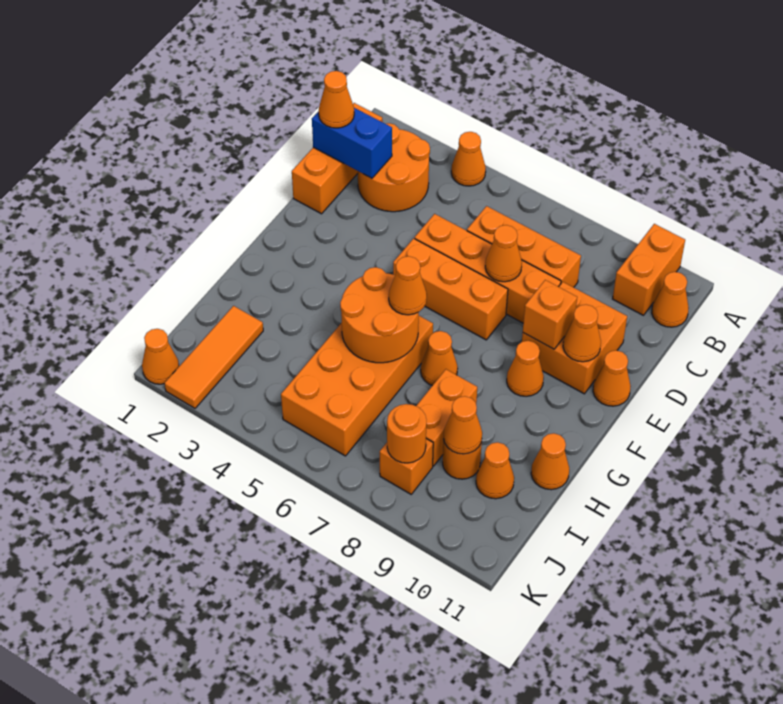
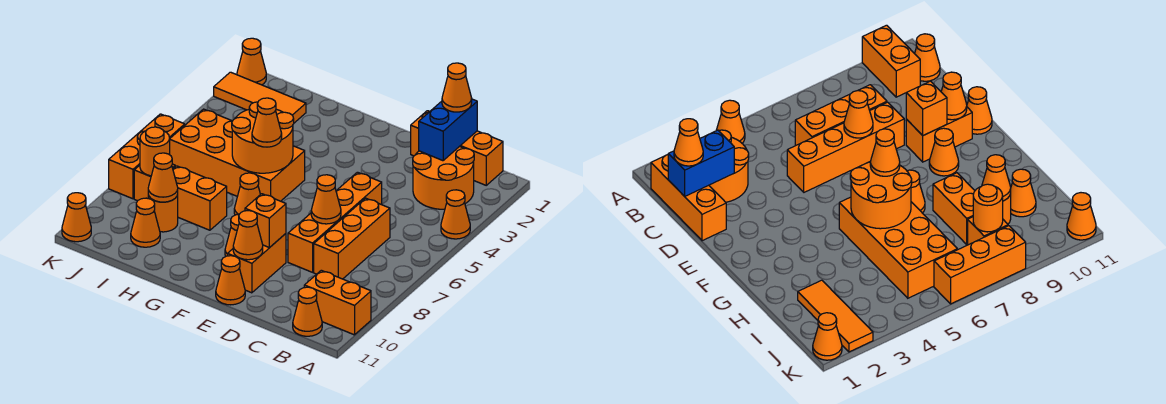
orange brick D9:E10 level 1 -> orange brick E9:E10 level 1
orange brick E5:E7 level 1 -> orange brick K6:K8 level 1
orange cone H11 level 1 -> orange cone K11 level 1

